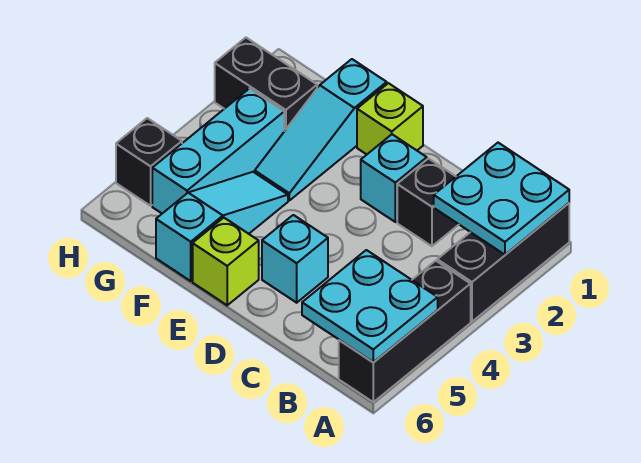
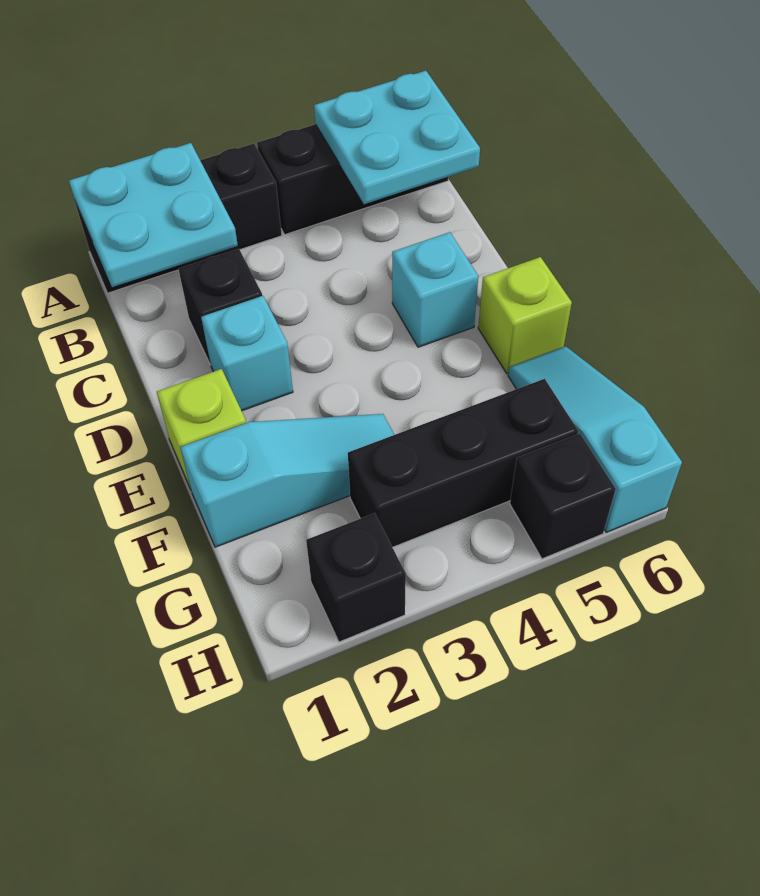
cyan slope F4:F6 level 1 top 6 -> cyan slope F6:H6 level 1 top H
black brick G2:H2 level 1 -> black brick H2 level 1
cyan brick G3:G5 level 1 -> black brick G3:G5 level 1

